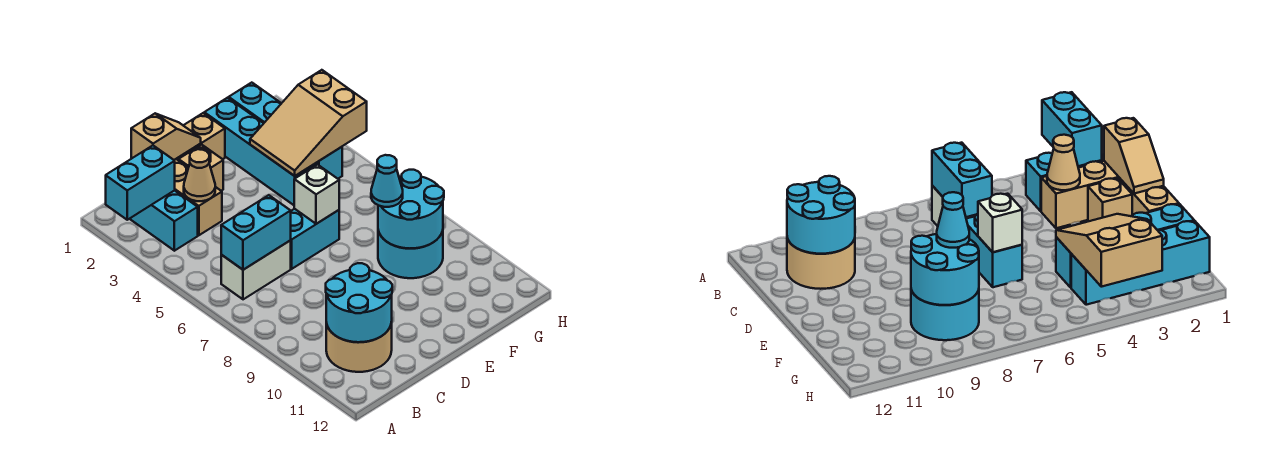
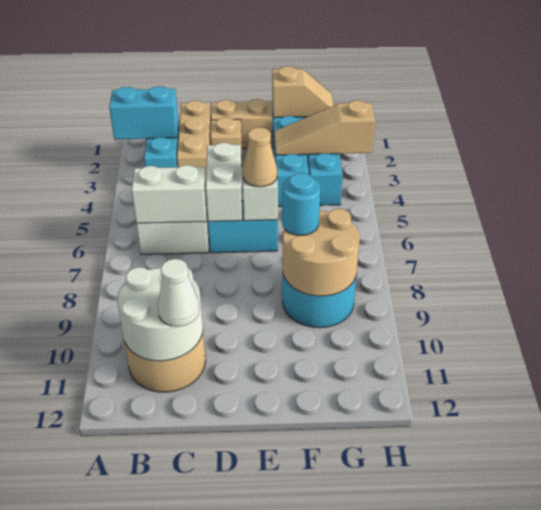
cyan brick B6:C6 level 2 -> white brick B6:C6 level 2
cyan round brick B10:C11 level 2 -> white round brick B10:C11 level 2
tan slope C1:D1 level 2 top C -> tan slope F1:G1 level 2 top F
tan cone C3 level 2 -> tan cone E6 level 3
none -> white cone C11 level 3
none -> white brick D5:D6 level 2
tan slope F3:H4 level 2 top H -> tan slope F3:H3 level 2 top H
cyan round brick F8:G9 level 2 -> tan round brick F8:G9 level 2
cyan cone F8 level 3 -> cyan round brick F8 level 3

